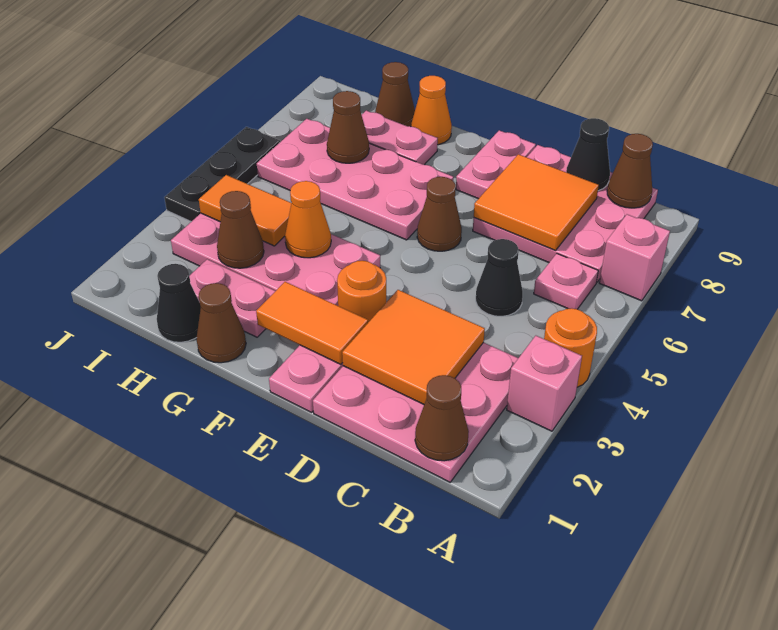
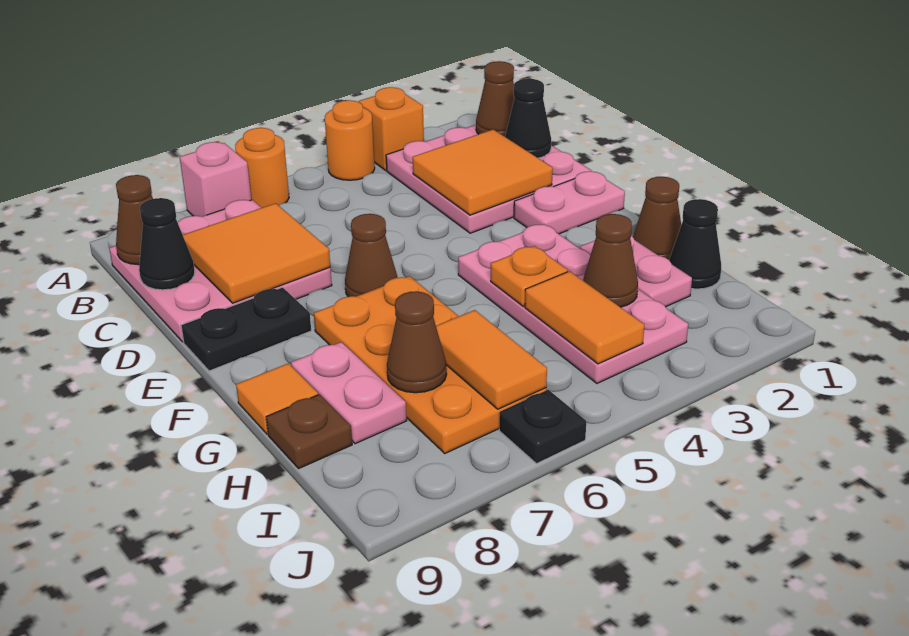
pink brick A3 level 1 -> orange brick A3 level 1
pink plate B6 level 1 -> none
black cone C5 level 1 -> black cone C1 level 2
orange tile E2:F2 level 2 -> orange tile H6:I6 level 2
orange round brick E3 level 1 -> orange round brick A6 level 1
pink plate E8:E9 level 1 -> black plate E8:E9 level 1
pink plate F6:I7 level 1 -> orange plate F6:I7 level 1
orange cone G4 level 2 -> orange plate G4 level 2
orange cone G9 level 1 -> orange tile G9 level 1
brown cone H9 level 1 -> brown plate H9 level 1
black plate J4:J6 level 1 -> black plate J6 level 1

